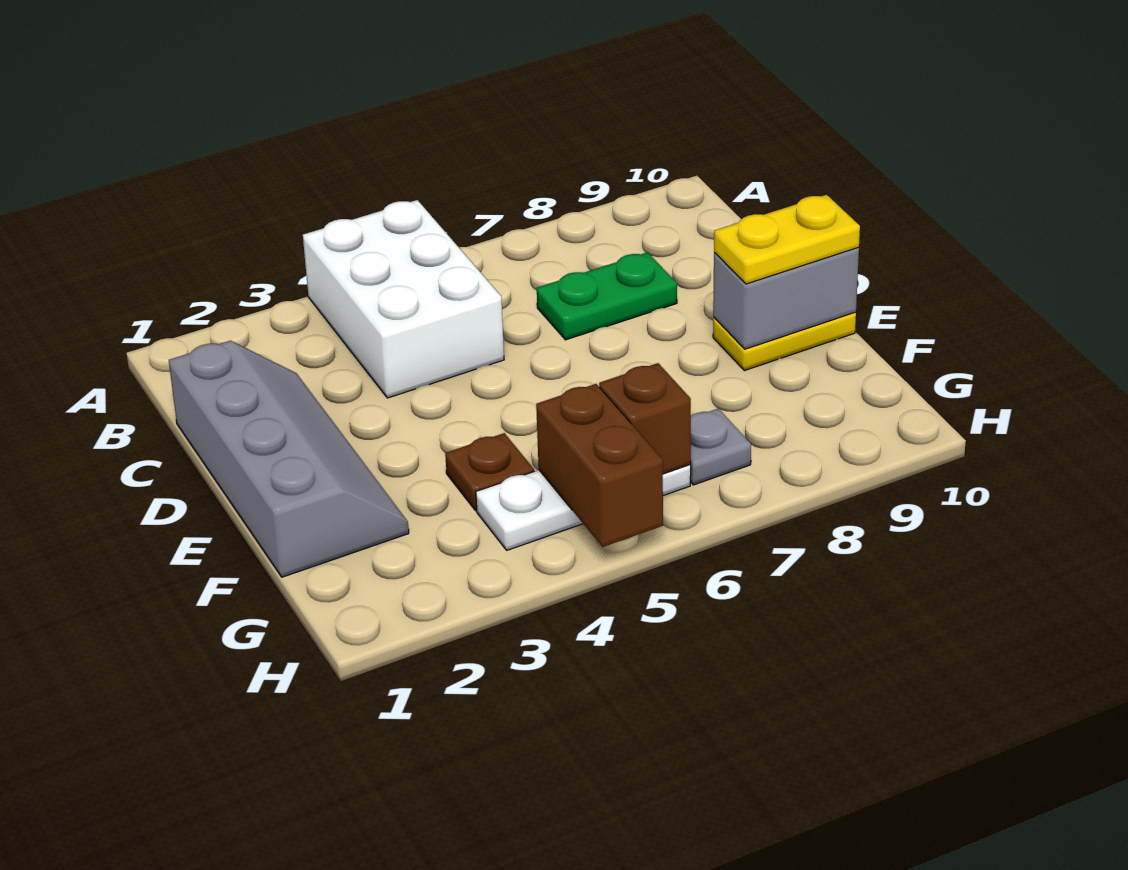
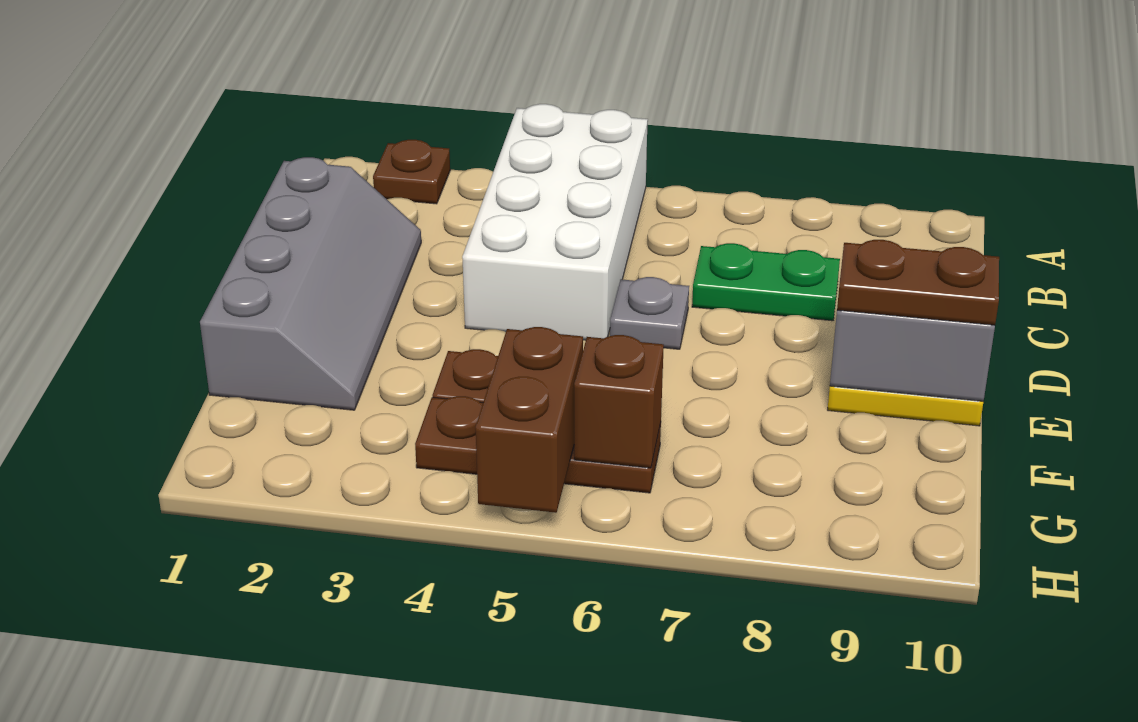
none -> brown plate A2 level 1
white brick A4:C5 level 1 -> white brick A4:D5 level 1
yellow plate E9:E10 level 3 -> brown plate E9:E10 level 3
white plate G4:G6 level 1 -> brown plate G4:G6 level 1
grey plate G7 level 1 -> grey plate D6 level 1

